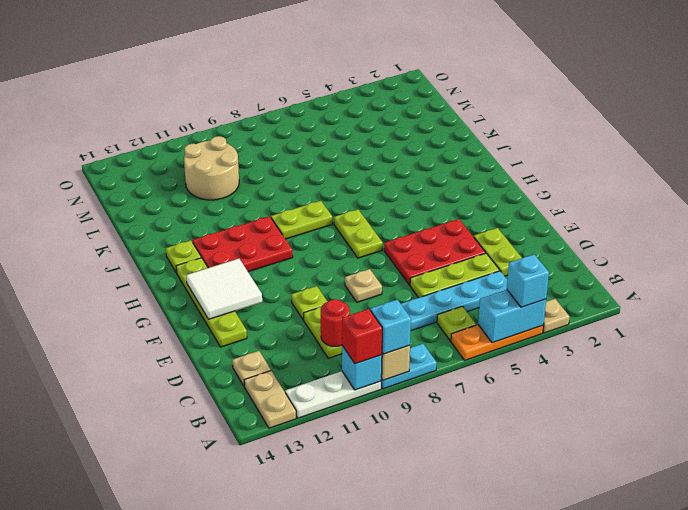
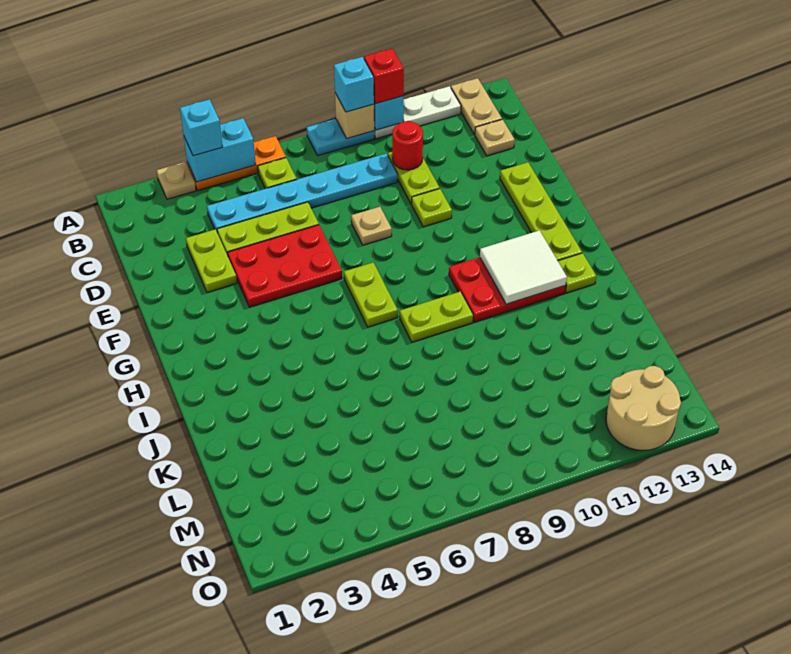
white tile F12:G13 level 2 -> white tile H11:I12 level 2
tan round brick L10:M11 level 1 -> tan round brick N12:O13 level 1

